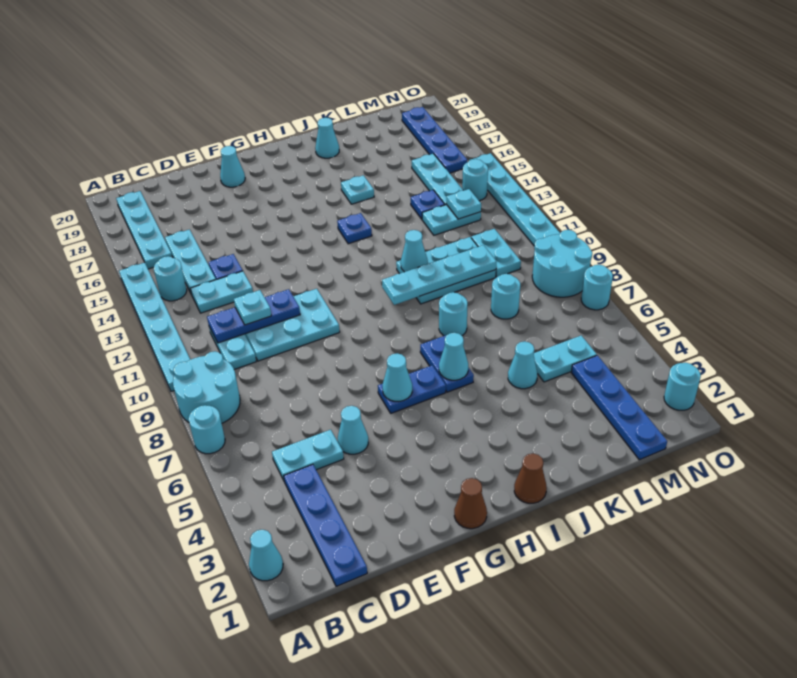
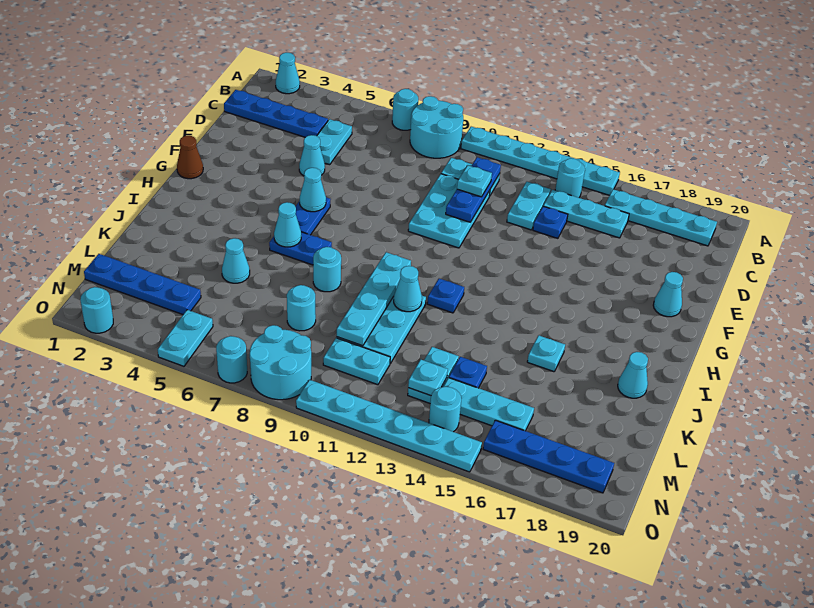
brown cone I1 level 1 -> none
blue plate I14 level 1 -> blue plate I12 level 1
cyan plate L5:M5 level 1 -> cyan plate N5:O5 level 1

